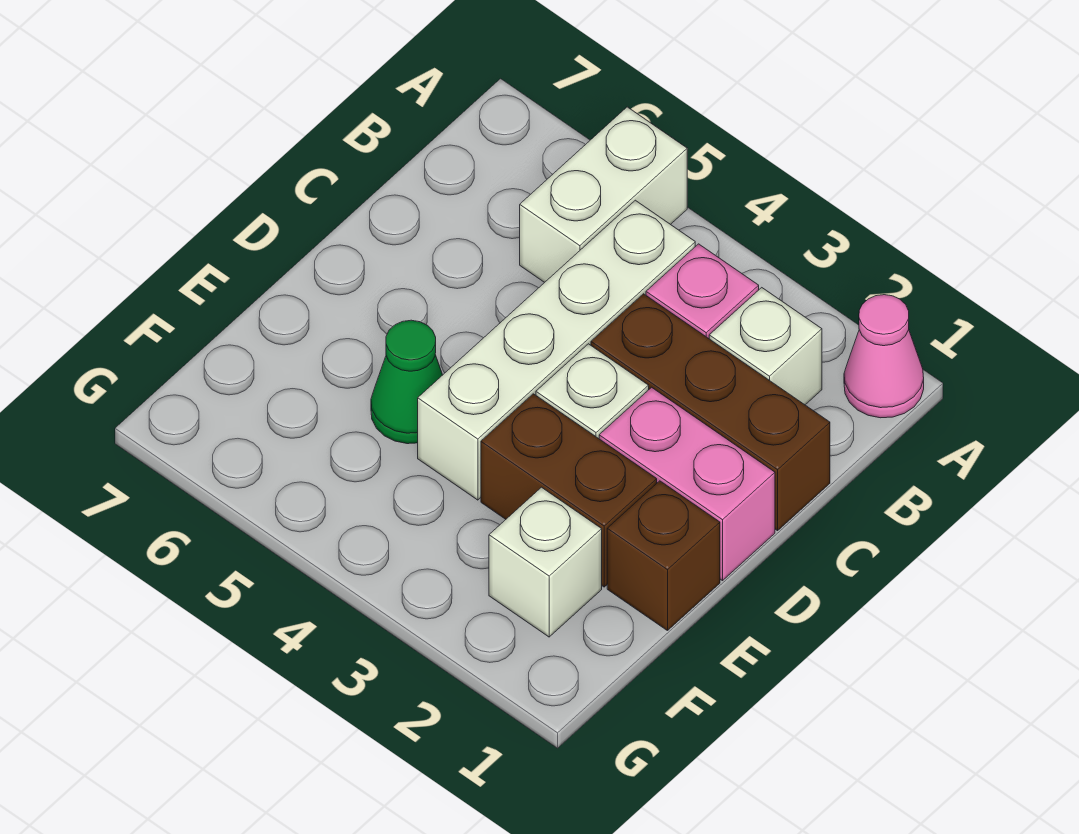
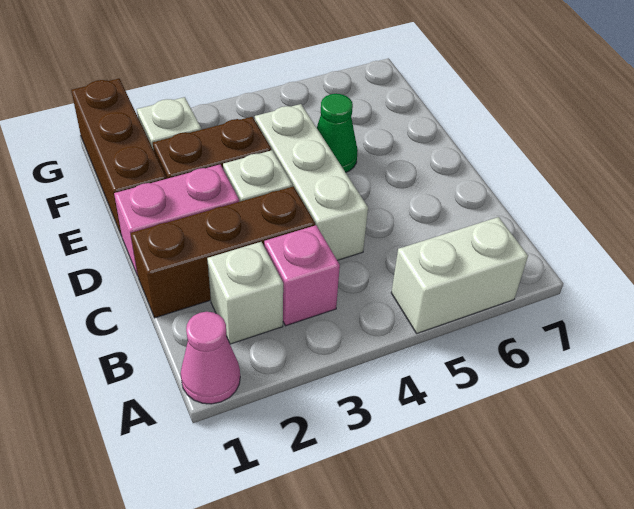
white brick A5:B5 level 1 -> white brick A5:A6 level 1
white brick B4:E4 level 1 -> white brick C4:E4 level 1
brown brick E1 level 1 -> brown brick E1:G1 level 1

